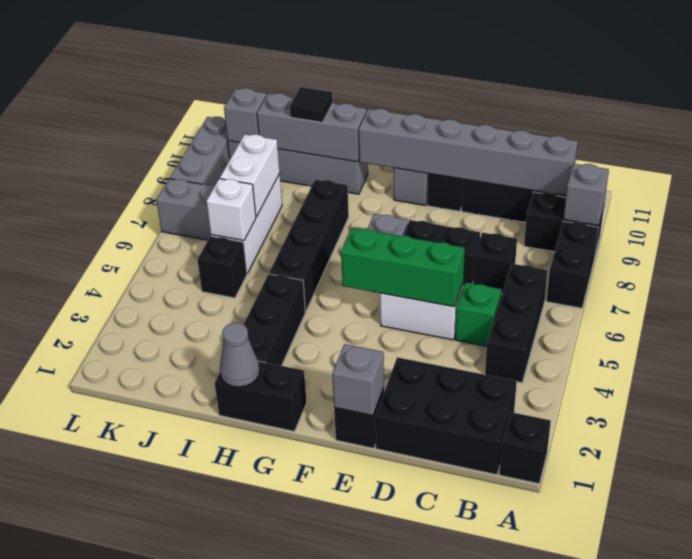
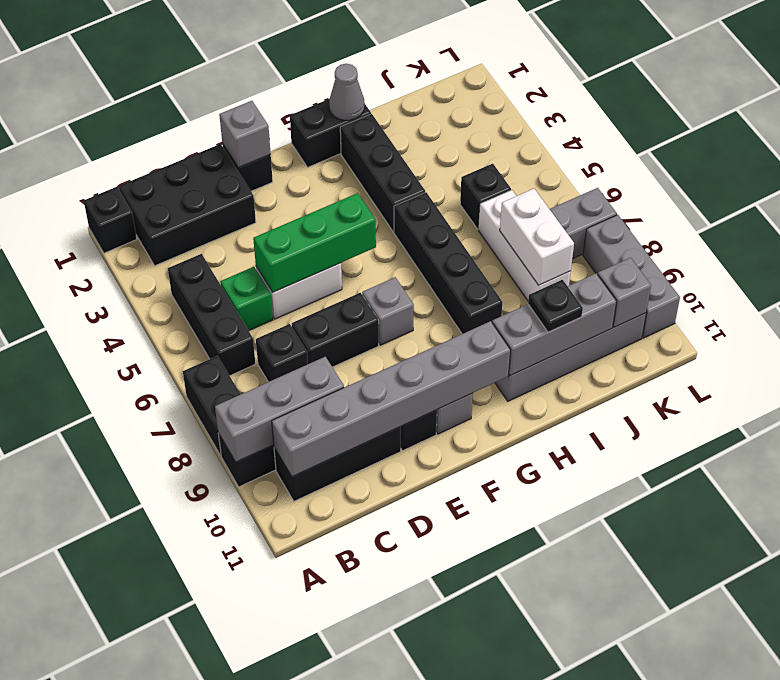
grey brick A9 level 2 -> grey brick A9:C9 level 2
black tile I10 level 3 -> black plate I10 level 3
white brick J6 level 2 -> none

